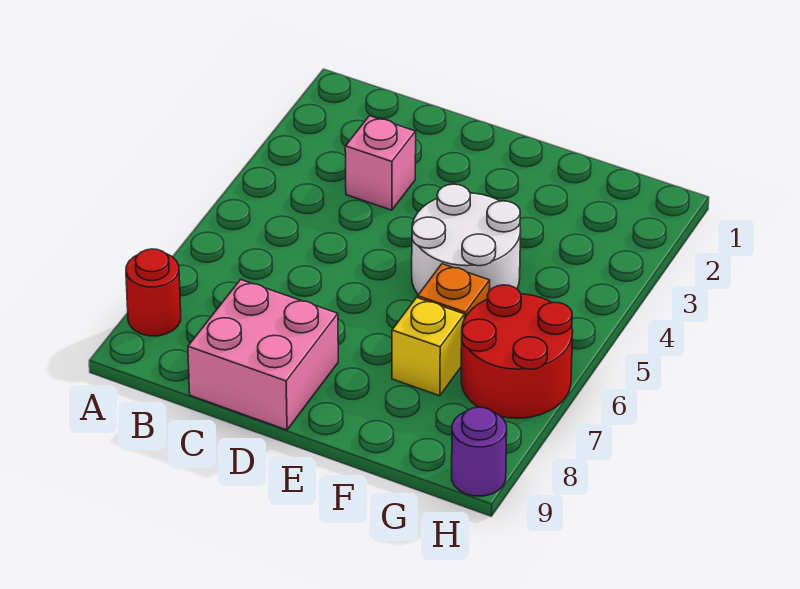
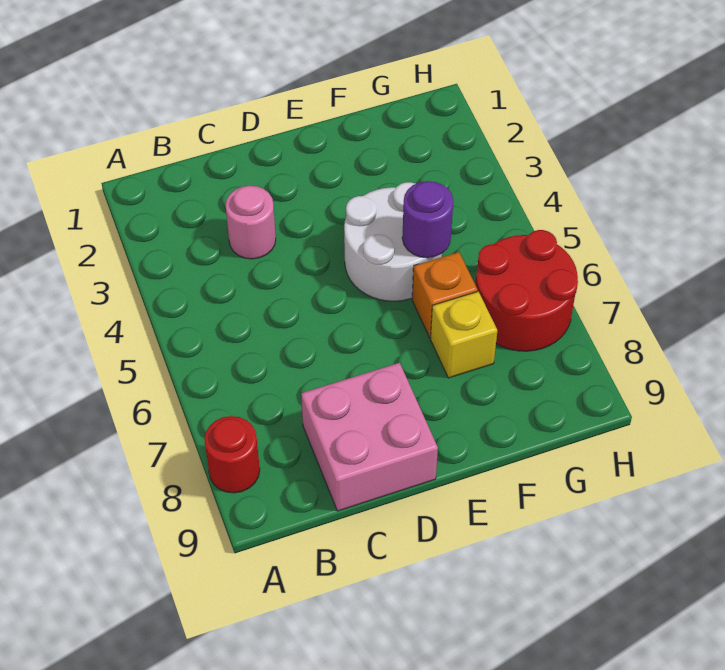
pink brick C3 level 1 -> pink round brick C3 level 1
purple round brick H9 level 1 -> purple round brick F5 level 2

